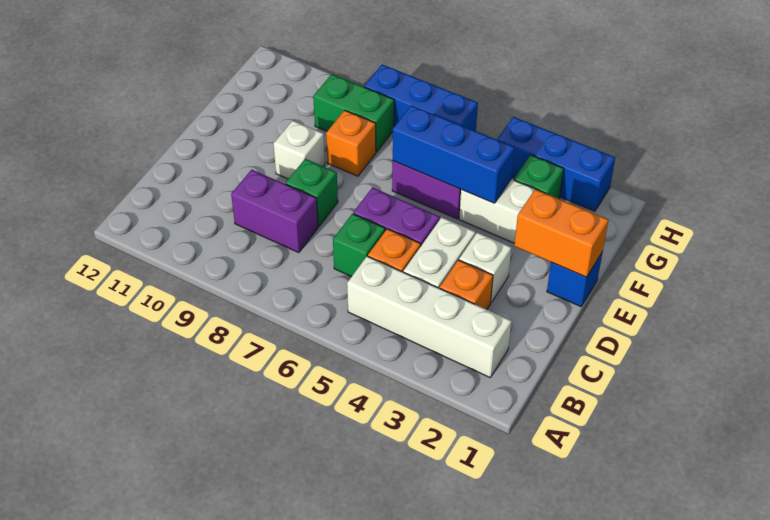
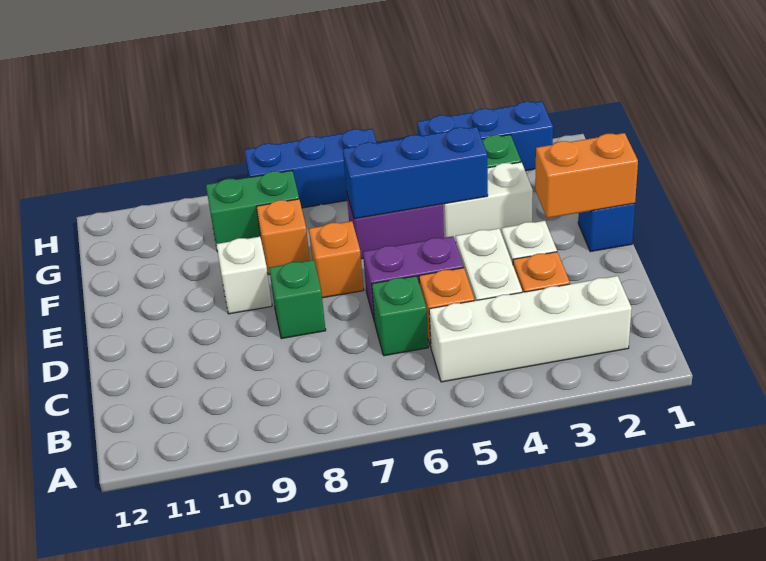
purple brick C8:C9 level 1 -> none
none -> orange brick E7 level 1

